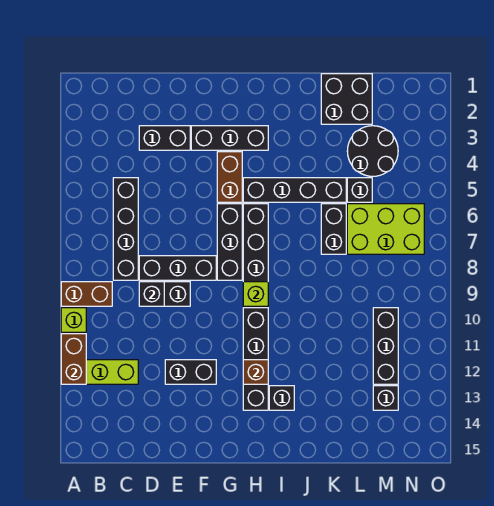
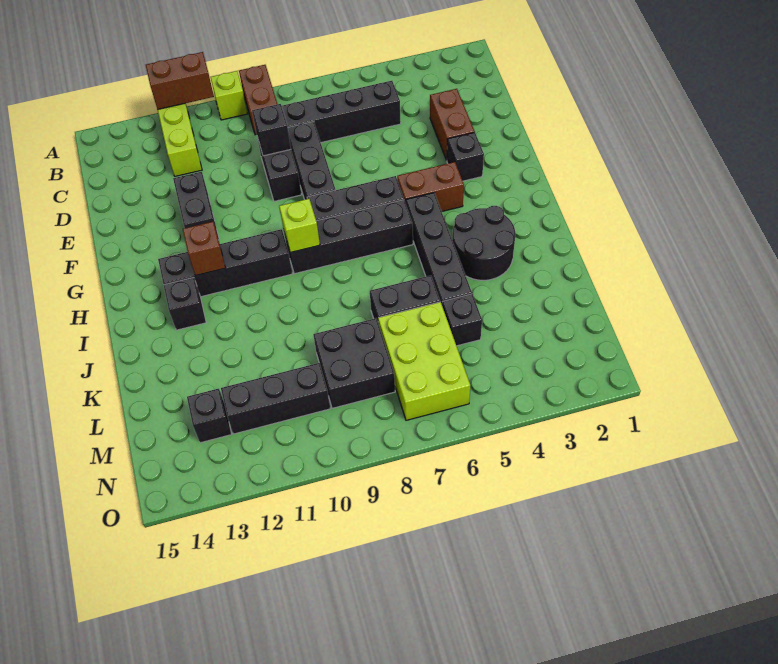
black brick D3:E3 level 1 -> brown brick D3:E3 level 1
black brick F3:H3 level 1 -> black brick F3 level 1
black brick K1:L2 level 1 -> black brick L8:M9 level 1
black round brick L3:M4 level 1 -> black round brick I3:J4 level 1

